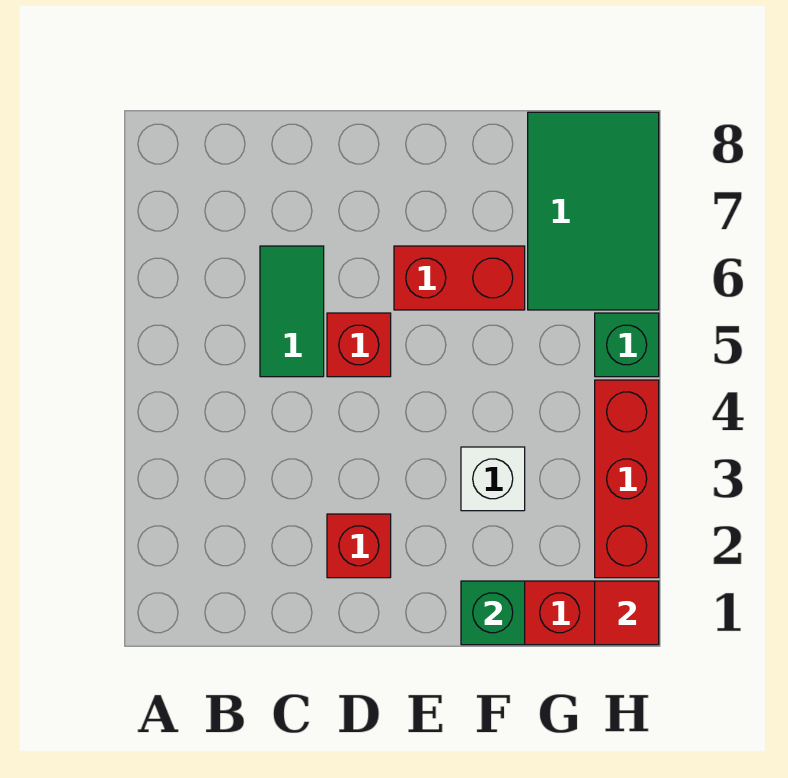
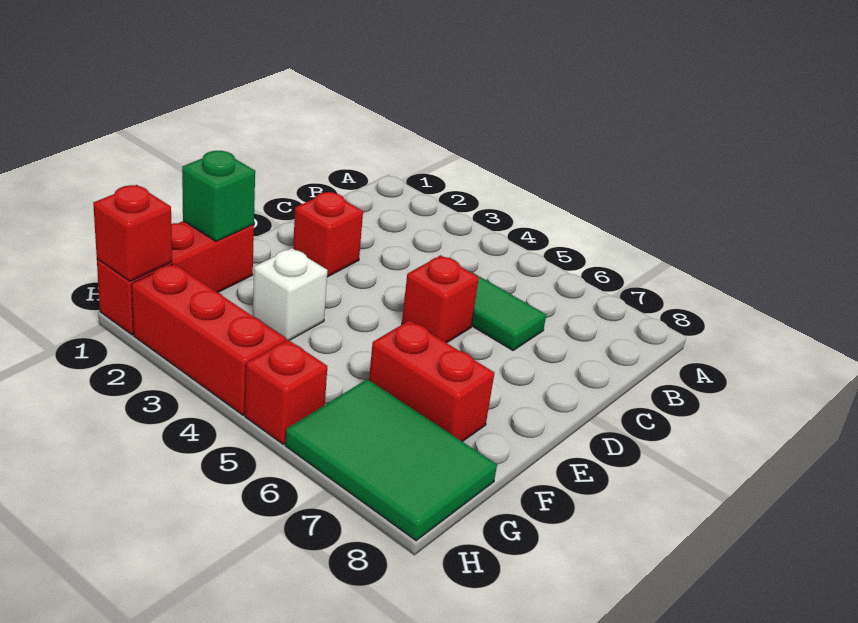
red brick E6:F6 level 1 -> red brick F6:F7 level 1
red tile H1 level 2 -> red brick H1 level 2
green brick H5 level 1 -> red brick H5 level 1

